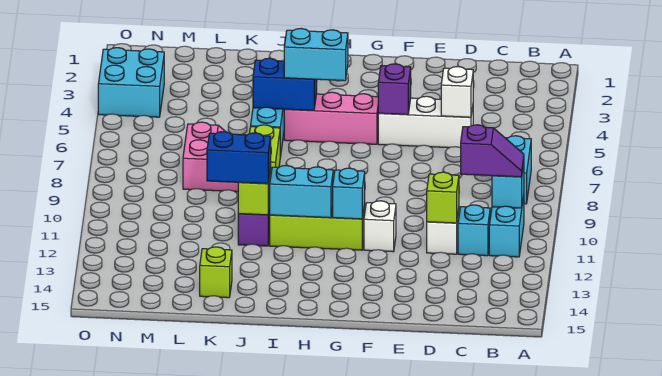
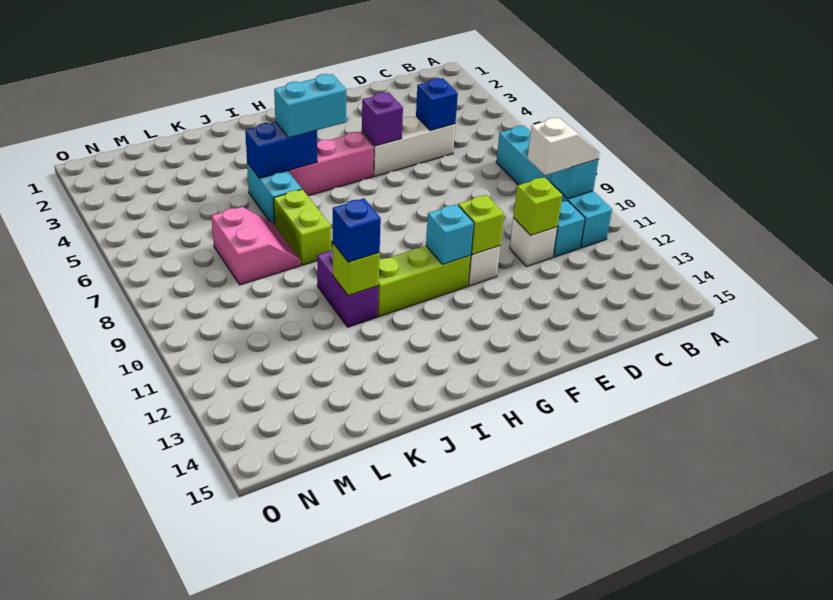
purple slope B10:C10 level 3 top C -> white slope B10:C10 level 3 top C
white brick D5 level 2 -> blue brick D5 level 2
cyan brick H11:I11 level 2 -> none
blue brick J11:K11 level 3 -> blue brick J11 level 3
lime brick K14 level 1 -> lime brick F11 level 2
cyan brick N3:O4 level 1 -> none

